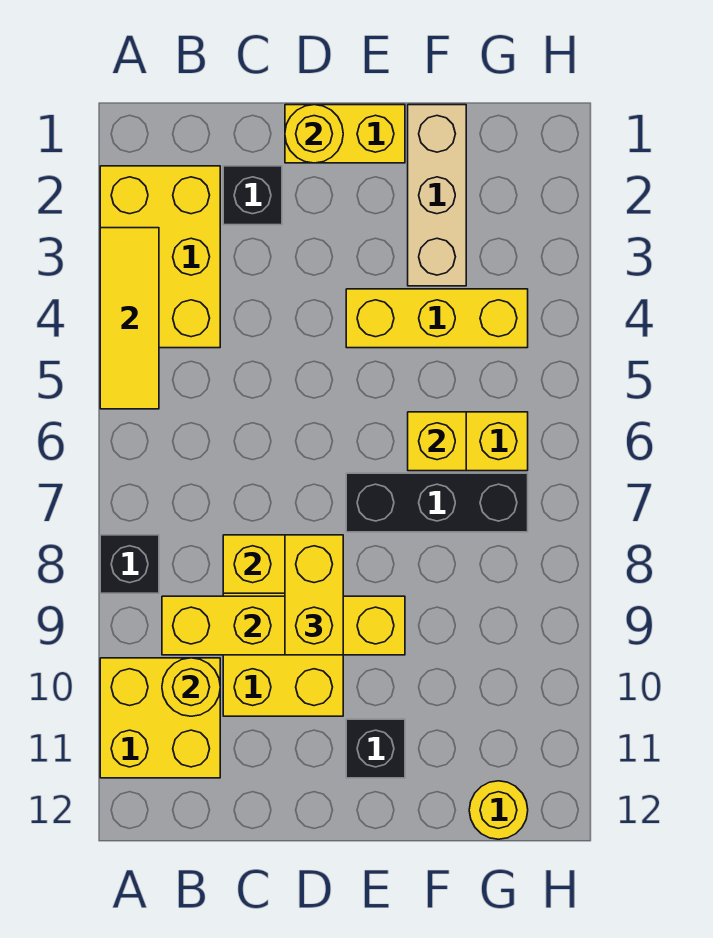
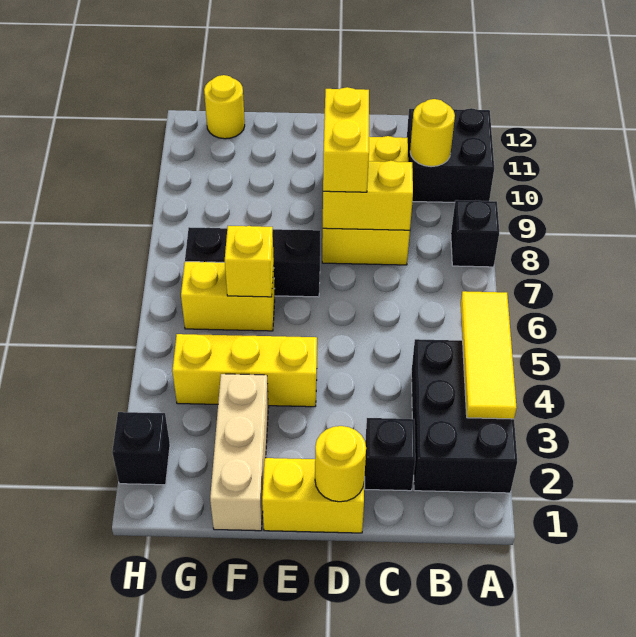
yellow brick A2:B4 level 1 -> black brick A2:B4 level 1
yellow brick A10:B11 level 1 -> black brick A10:B11 level 1
yellow brick B9:E9 level 2 -> none
black brick E11 level 1 -> black brick H2 level 1

